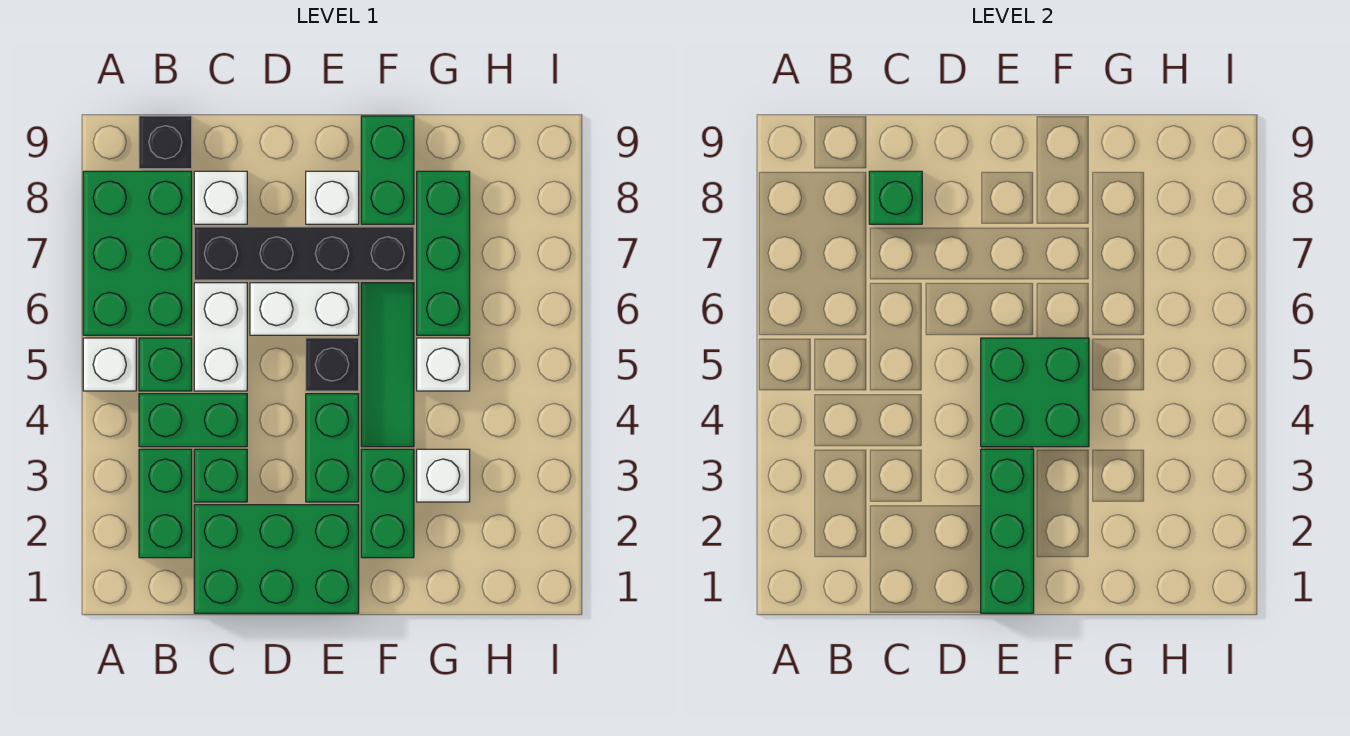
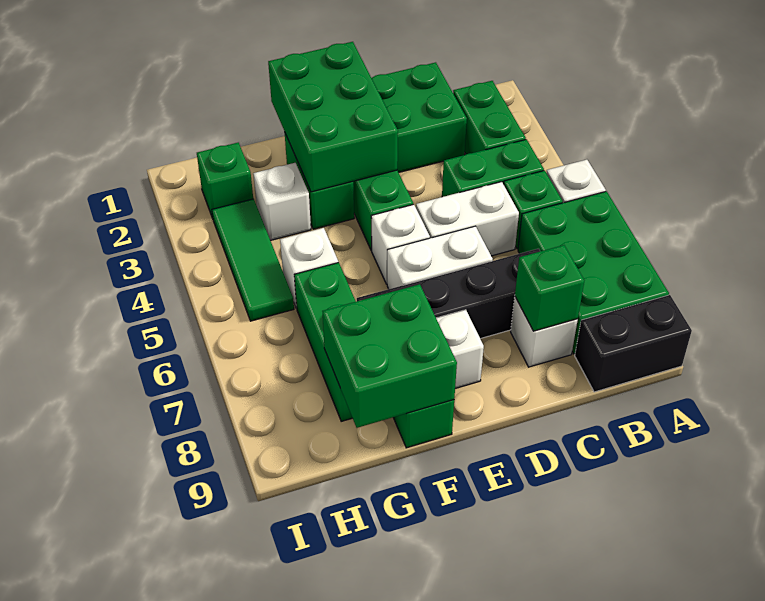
black brick B9 level 1 -> black brick A9:B9 level 1
green brick C3 level 1 -> green brick H2 level 1
white brick C5:C6 level 1 -> white brick C5:D5 level 1
green brick E1:E3 level 2 -> green brick E1:F3 level 2
green brick E4:F5 level 2 -> green brick F8:G9 level 2
black brick E5 level 1 -> white brick E5 level 1
green tile F4:F6 level 1 -> green tile H3:H5 level 1

